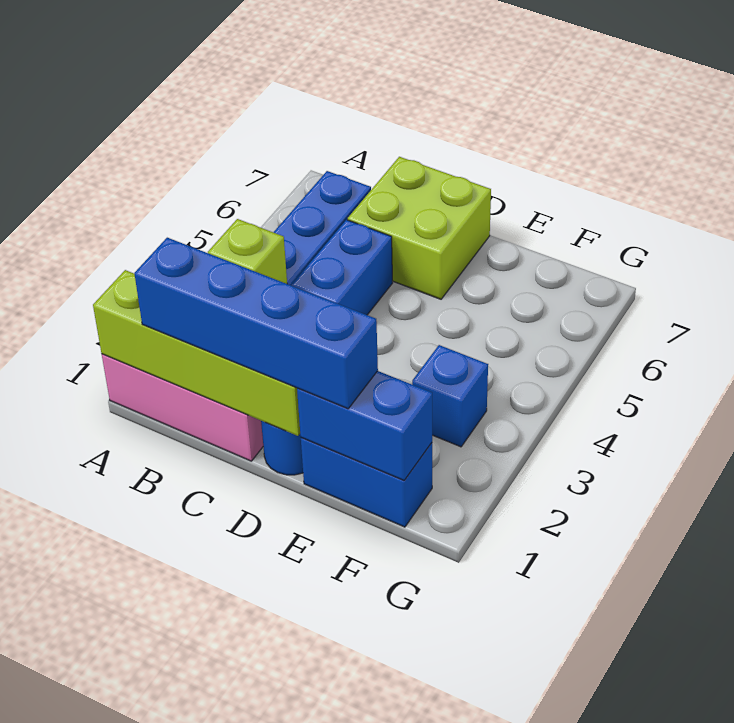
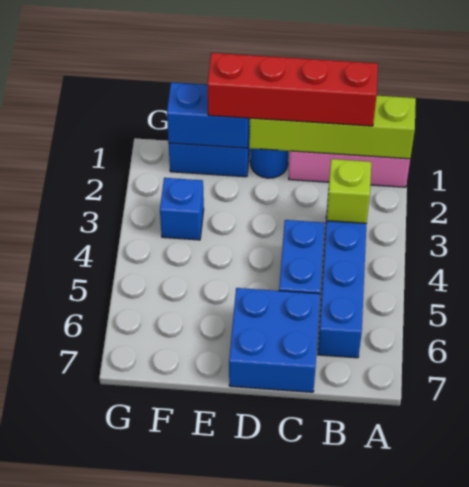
blue brick B1:E1 level 3 -> red brick B1:E1 level 3
lime brick C6:D7 level 1 -> blue brick C6:D7 level 1

